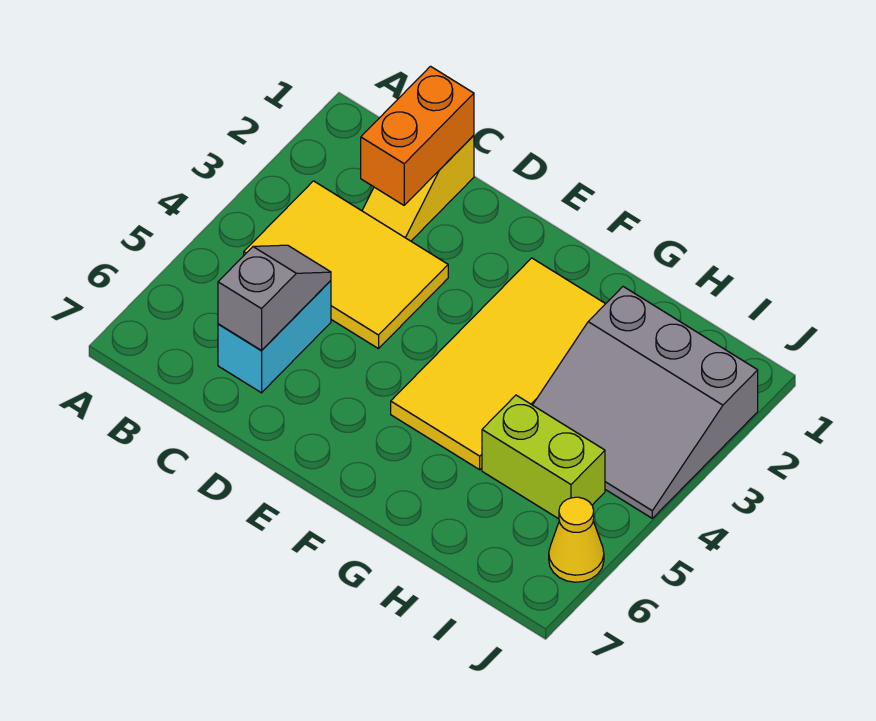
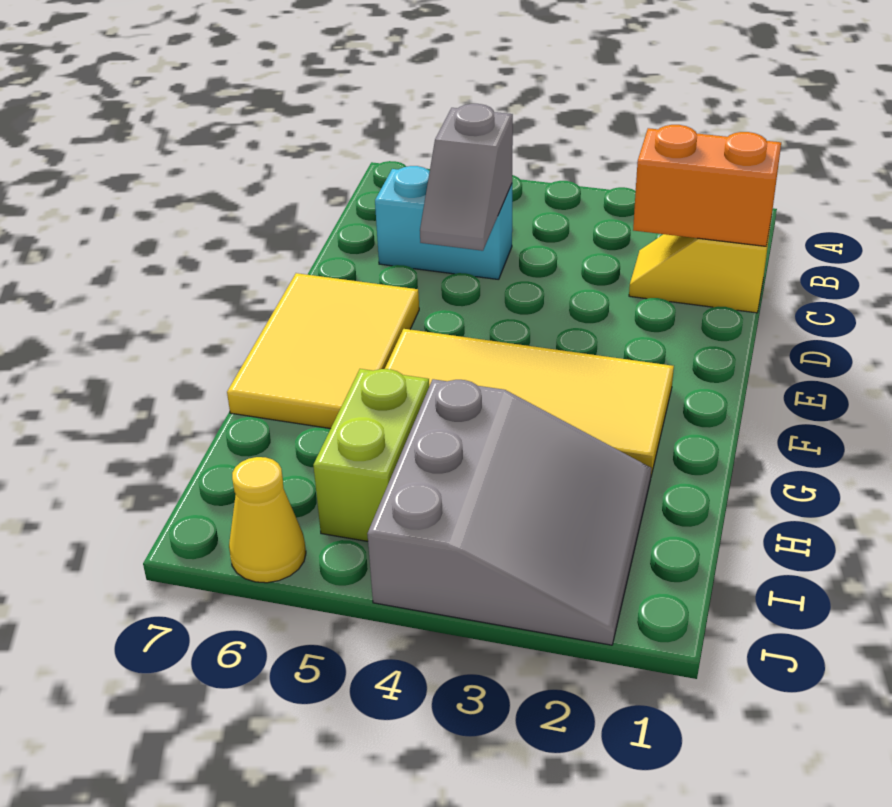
yellow tile B3:D4 level 1 -> yellow tile E6:G7 level 1
grey slope C5:C6 level 2 top 6 -> grey slope C5:D5 level 2 top C
grey slope H2:J4 level 1 top 2 -> grey slope H2:J4 level 1 top 4

